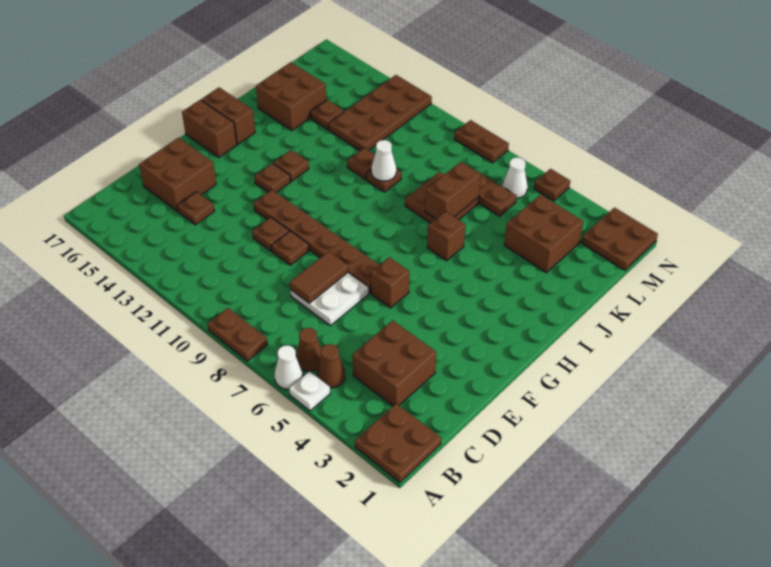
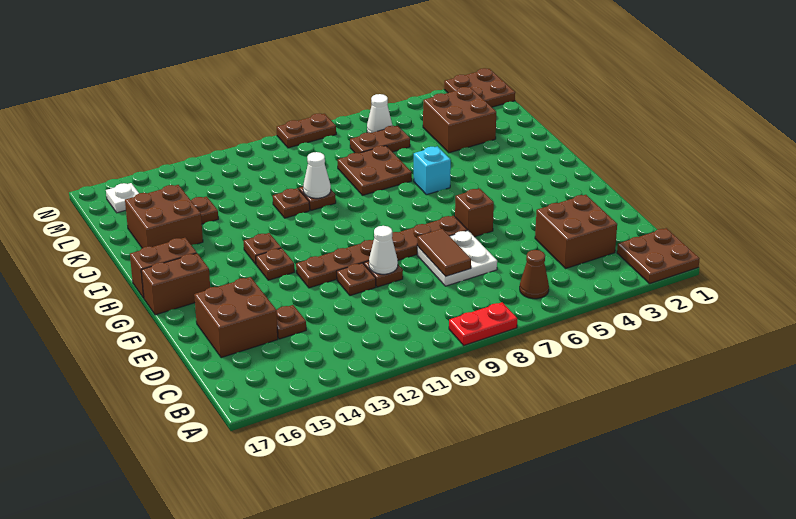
white plate A5 level 1 -> white plate M16 level 1
white cone A6 level 1 -> white cone E10 level 2
brown plate A8:A9 level 1 -> red plate A8:A9 level 1
brown cone B5 level 1 -> none
brown brick I6 level 1 -> cyan brick I6 level 1
brown brick J7:K7 level 2 -> none
brown plate K12:N13 level 1 -> none
brown plate N5 level 1 -> none

